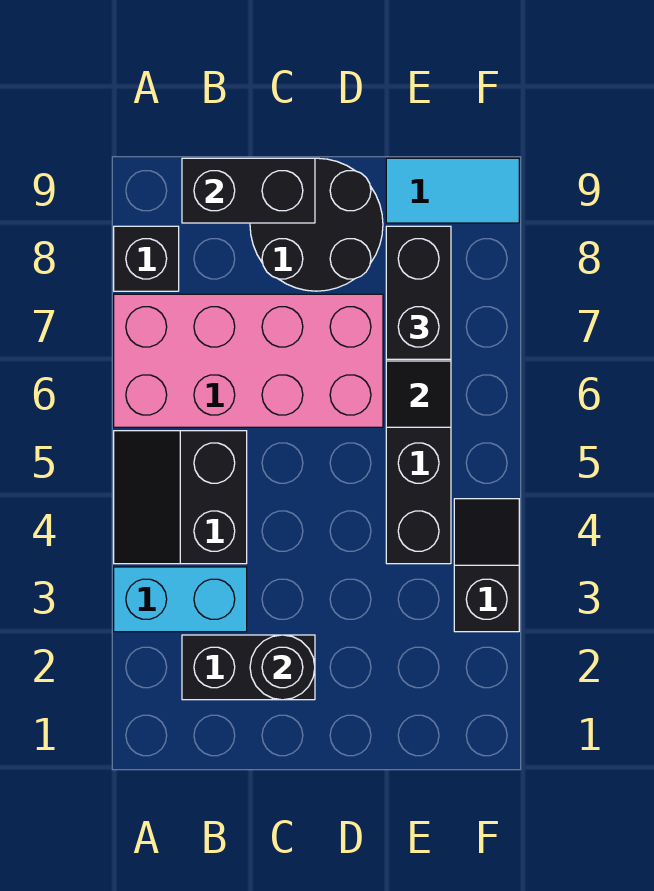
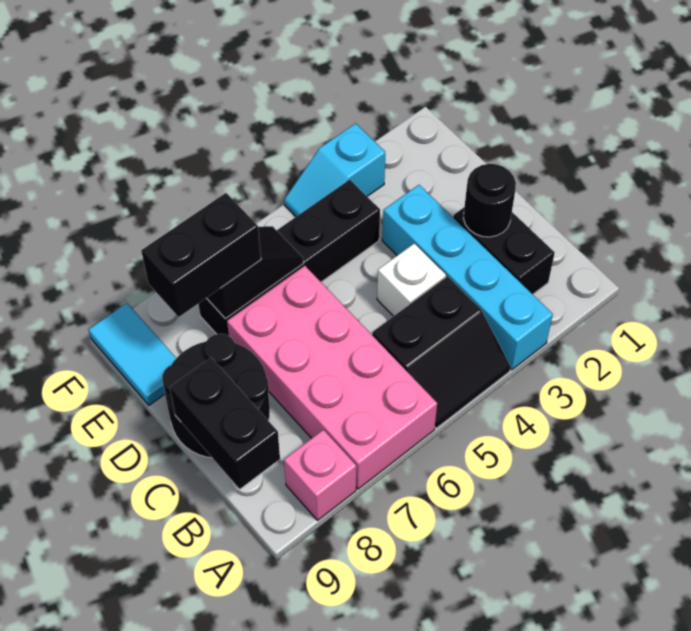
cyan brick A3:B3 level 1 -> cyan brick A3:D3 level 1
black brick A8 level 1 -> pink brick A8 level 1
none -> white brick C4 level 1
black slope F3:F4 level 1 top 3 -> cyan slope F3:F4 level 1 top 3

